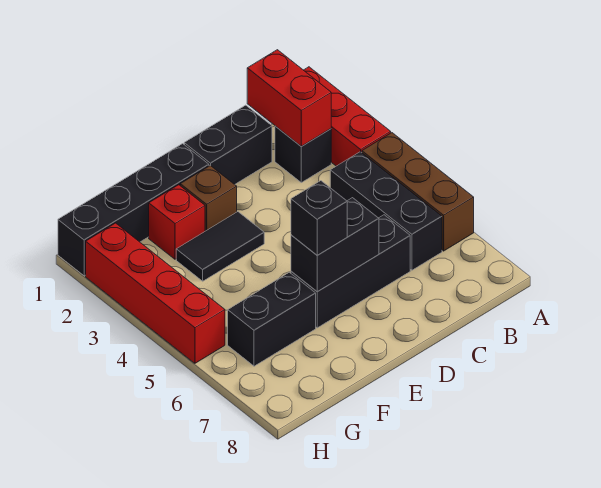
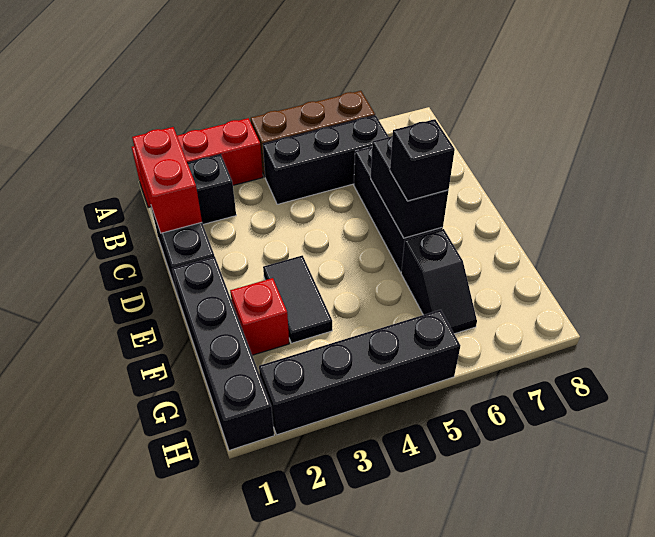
red brick B1:B2 level 2 -> red brick B1:C1 level 2
brown brick E2 level 1 -> none
black brick F6:G6 level 1 -> black slope F6:G6 level 1 top F
red brick H2:H5 level 1 -> black brick H2:H5 level 1

